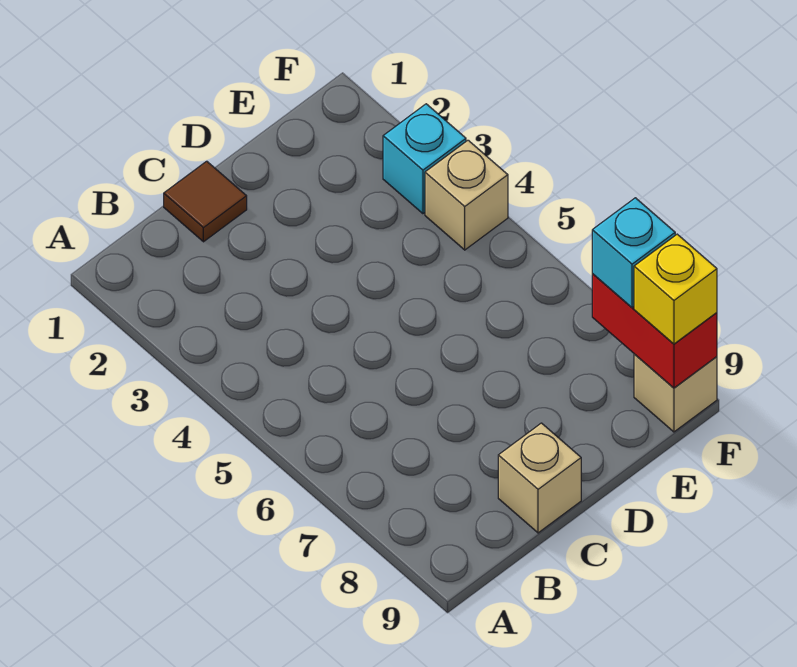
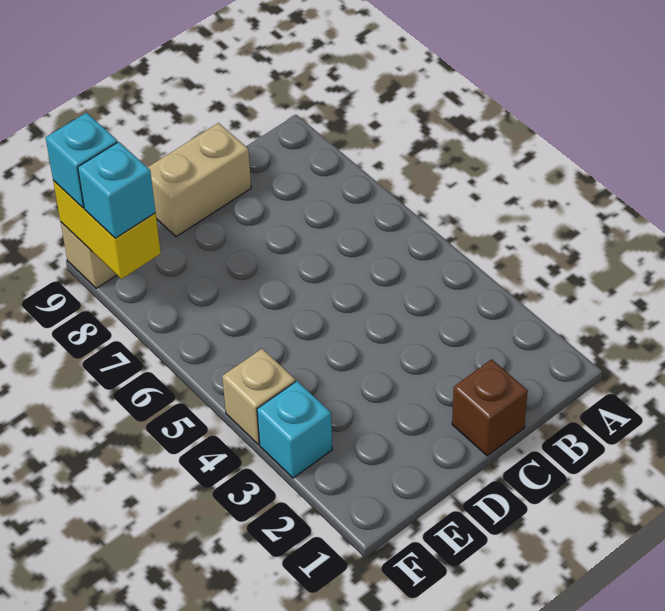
brown tile C1 level 1 -> brown brick C1 level 1
tan brick C9 level 1 -> tan brick C9:D9 level 1
red brick F8:F9 level 2 -> yellow brick F8:F9 level 2
yellow brick F9 level 3 -> cyan brick F9 level 3

